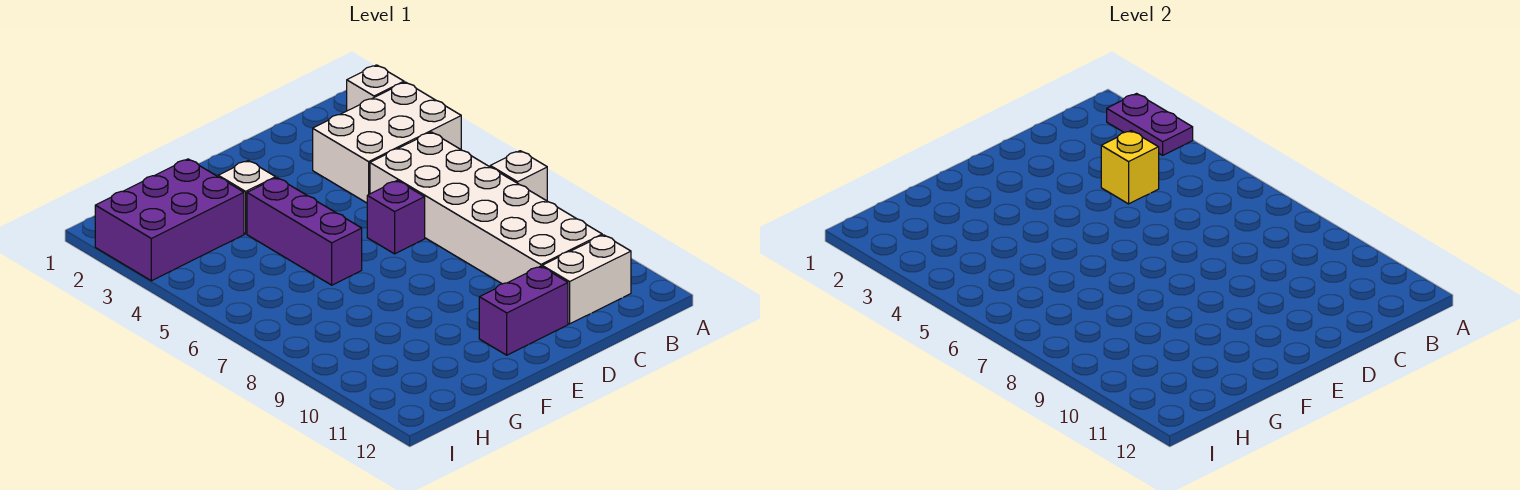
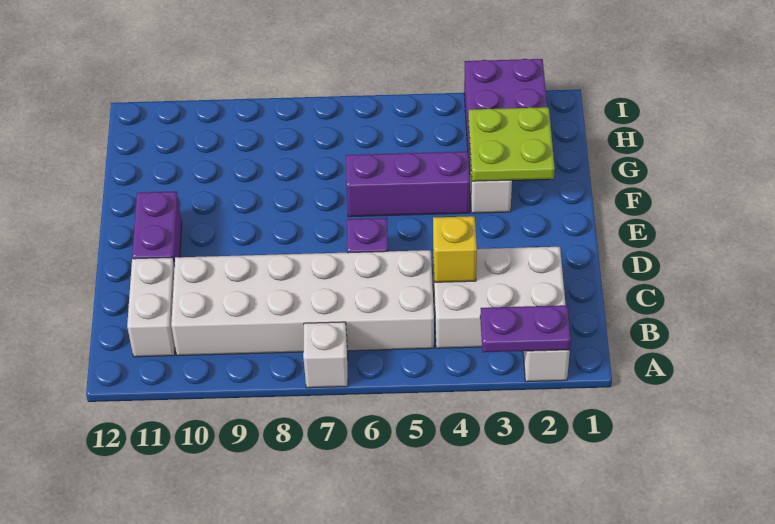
white brick A3:C4 level 1 -> white brick B2:C4 level 1
none -> lime plate F2:G3 level 2

